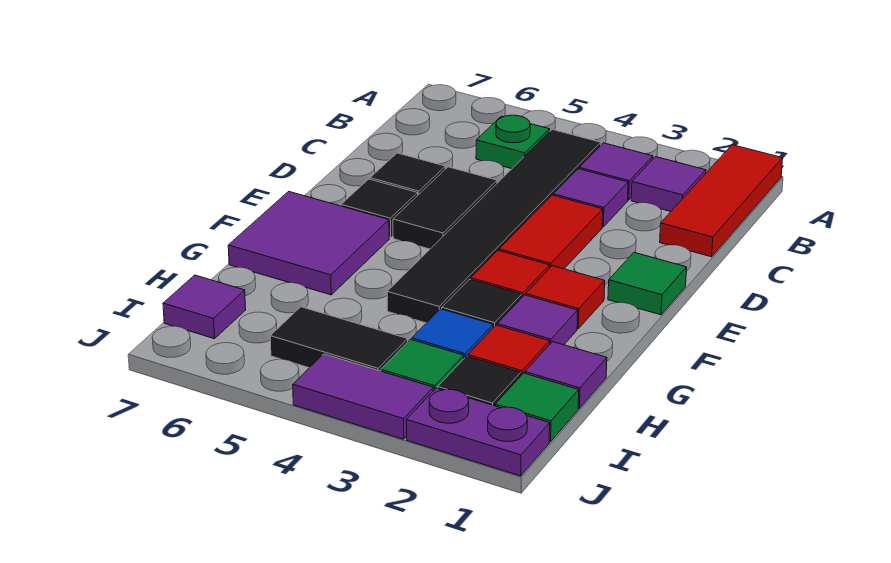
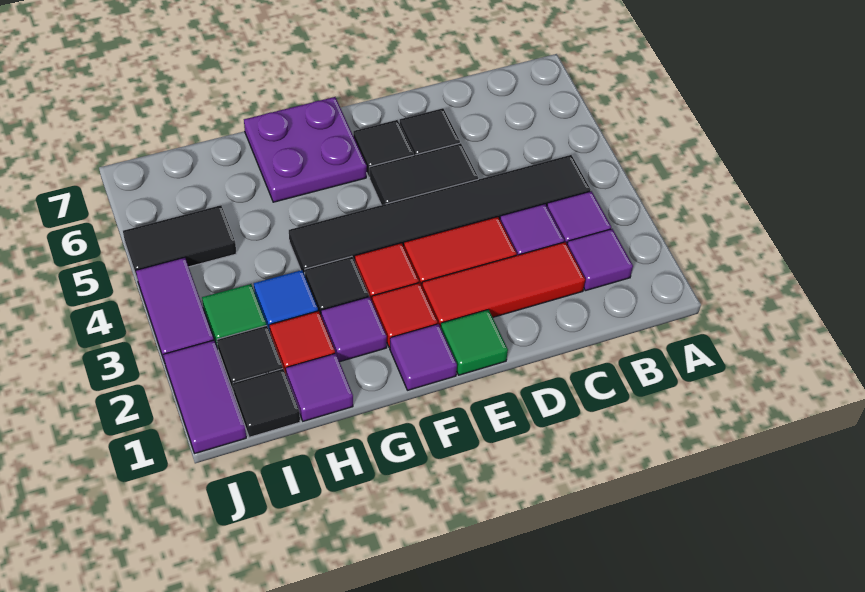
red tile A1:C1 level 1 -> red tile C2:E2 level 1
green plate B5 level 1 -> none
purple tile F6:G7 level 1 -> purple plate F6:G7 level 1
green tile I1 level 1 -> black tile I1 level 1
black tile I4:I5 level 1 -> black tile I5:J5 level 1
purple tile I7 level 1 -> purple tile F1 level 1
purple plate J1:J2 level 1 -> purple tile J1:J2 level 1

